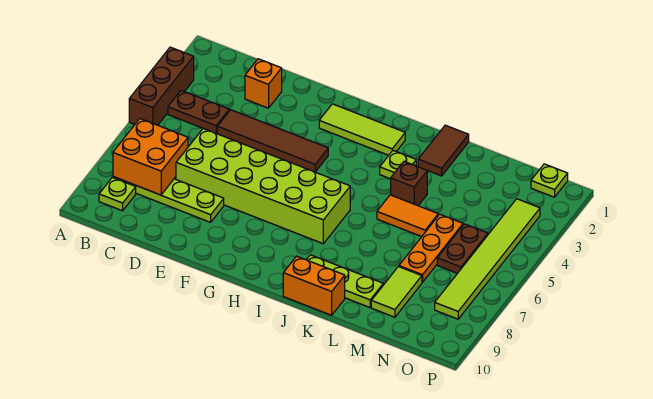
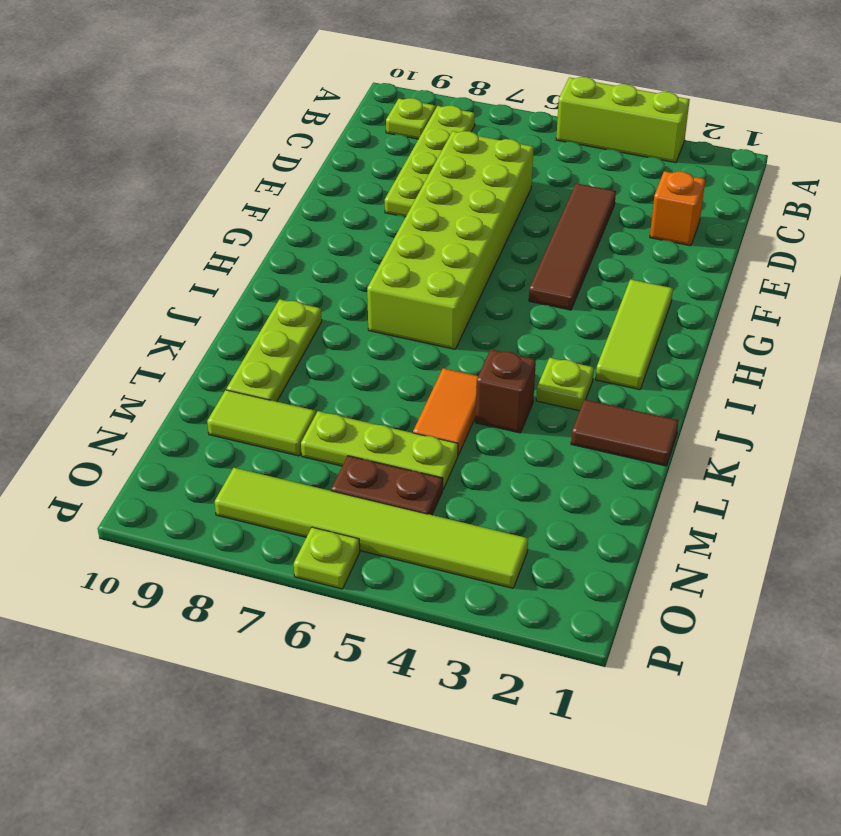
brown brick A3:A5 level 1 -> lime brick A3:A5 level 1
brown plate B4:C4 level 1 -> none
orange brick B7:C8 level 2 -> none
orange brick J10:K10 level 1 -> none
orange plate M5:M7 level 1 -> lime plate M5:M7 level 1
lime plate O1 level 1 -> lime plate P6 level 1

